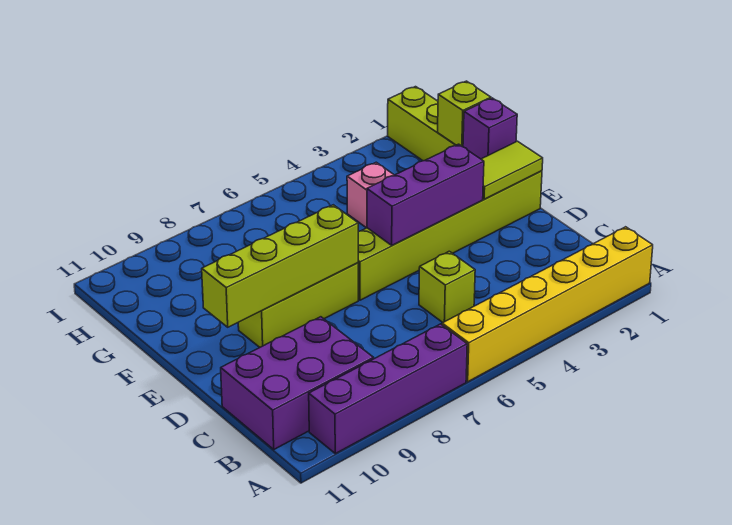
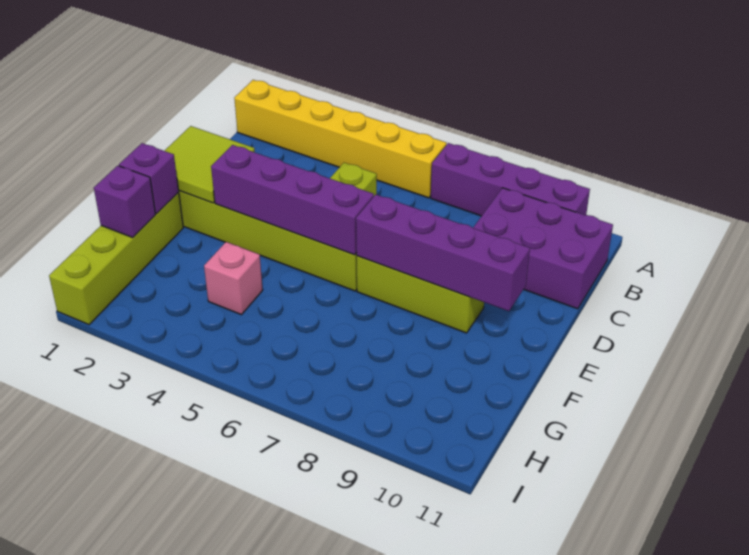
lime tile E1:E2 level 2 -> lime tile D1:E2 level 2
purple brick E3:E5 level 2 -> purple brick E3:E6 level 2
lime brick E7:E10 level 2 -> purple brick E7:E10 level 2
lime brick G1 level 2 -> purple brick G1 level 2

